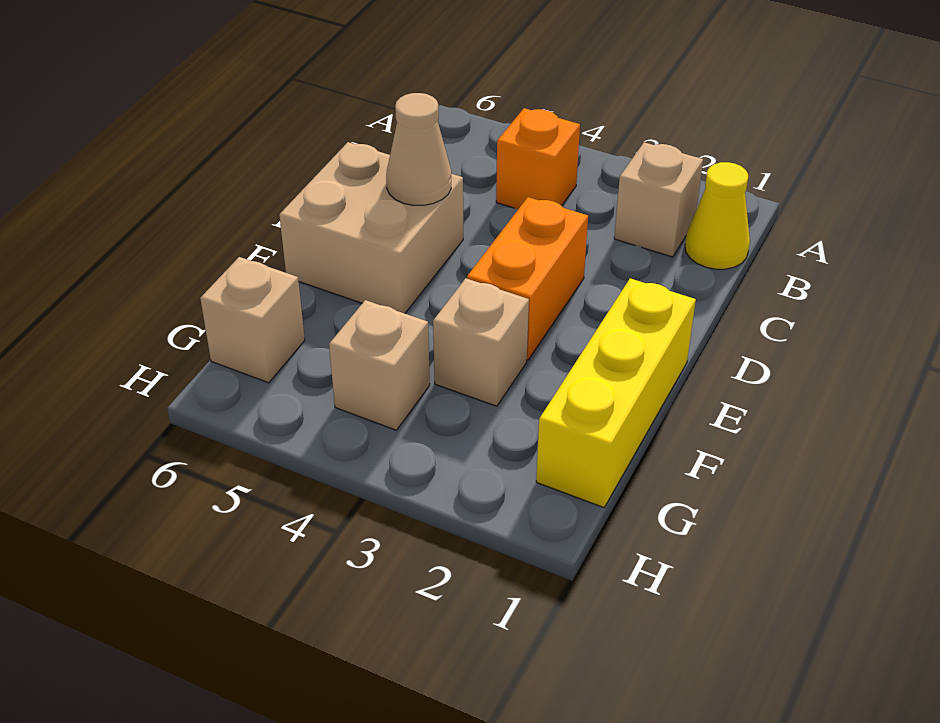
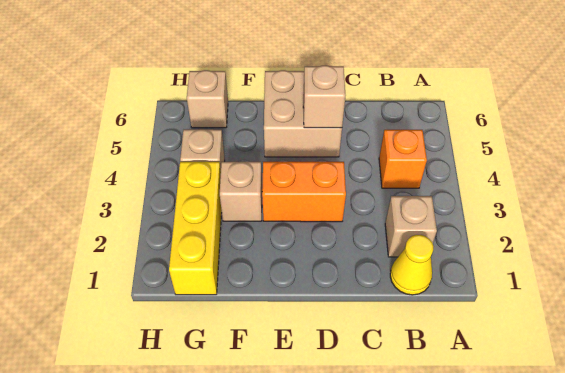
tan cone D5 level 2 -> tan brick D5 level 2
yellow brick E1:G1 level 1 -> yellow brick G1:G3 level 1

